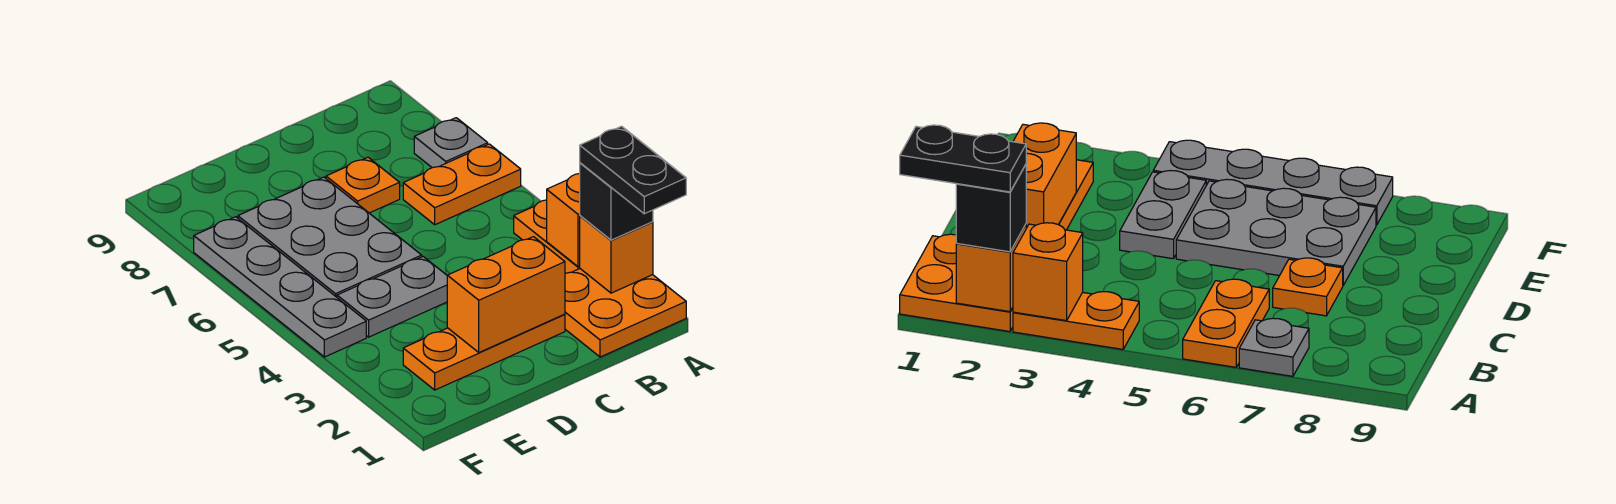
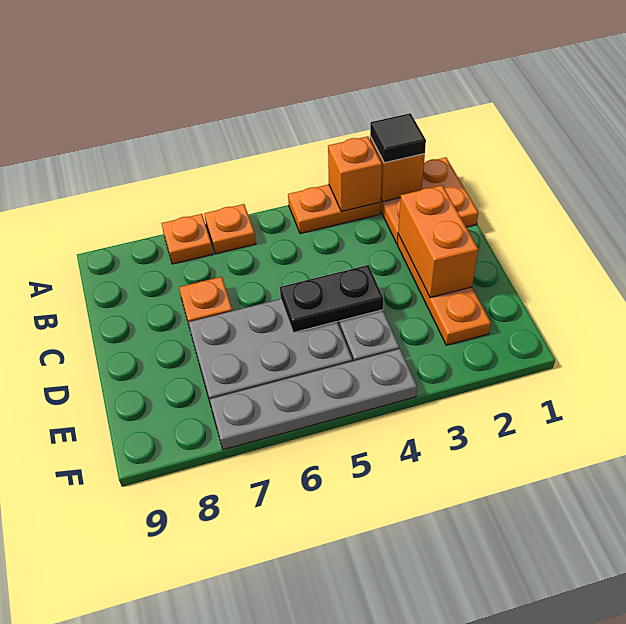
black plate A1:A2 level 4 -> black plate D4:D5 level 2
black brick A2 level 3 -> black tile A2 level 3
orange plate A6:B6 level 1 -> orange plate A6 level 1
grey plate A7 level 1 -> orange plate A7 level 1

